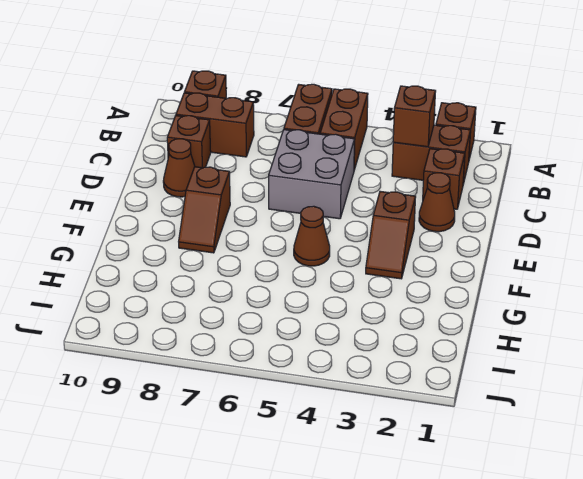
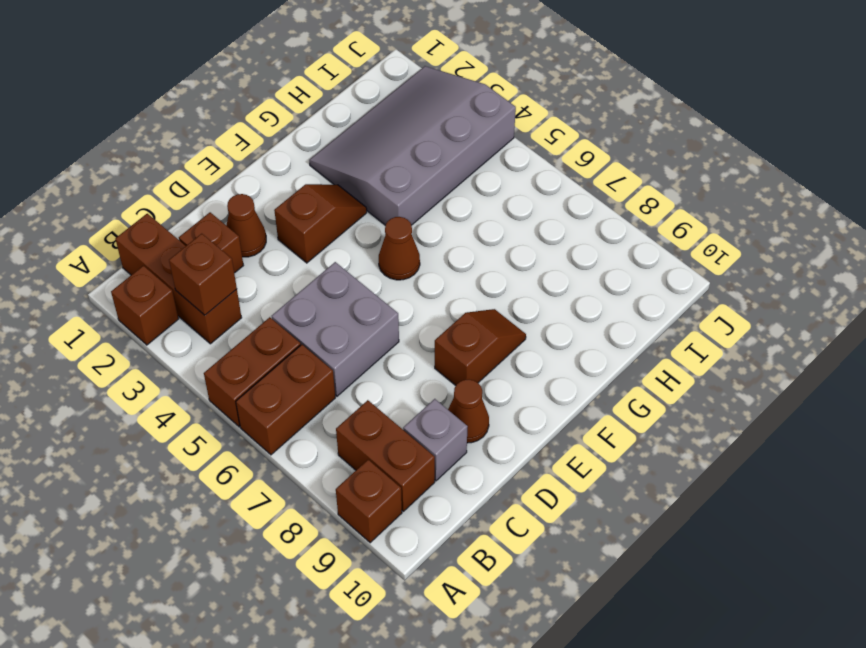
brown brick B2:B3 level 1 -> brown brick B1:B3 level 1
brown brick C9 level 1 -> grey brick C9 level 1
none -> grey slope G2:J4 level 1 top 4

